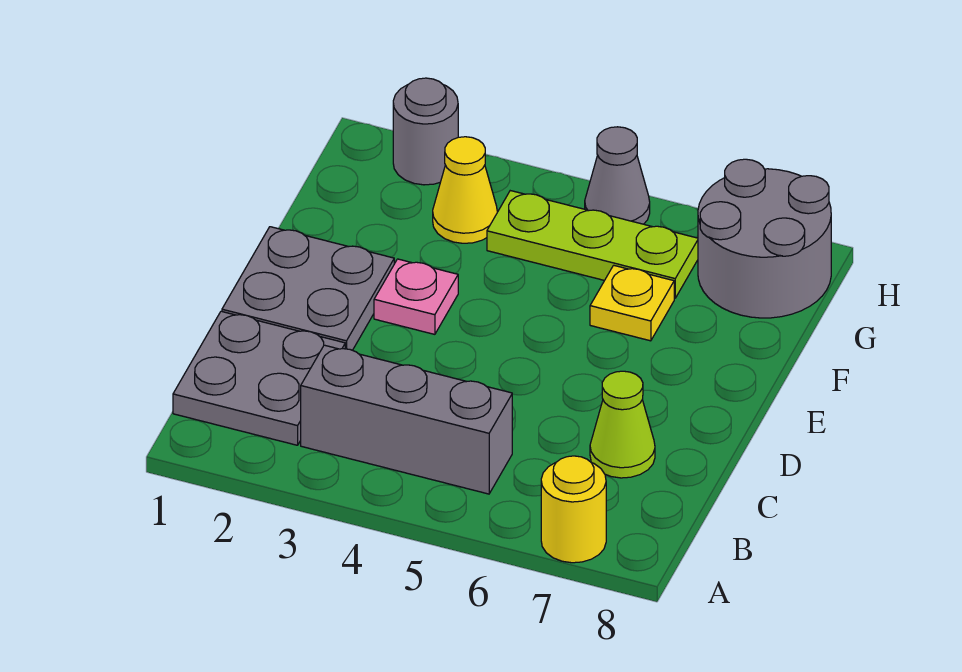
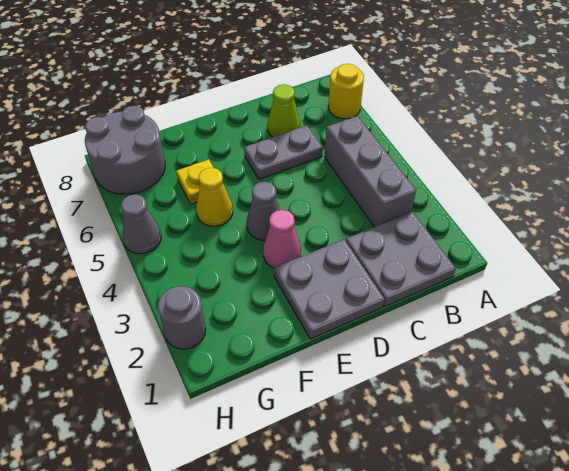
none -> grey plate C6:D6 level 1
pink plate E3 level 1 -> pink cone E3 level 1
none -> grey cone E4 level 1
yellow cone G3 level 1 -> yellow cone F5 level 1
lime plate G4:G6 level 1 -> none

